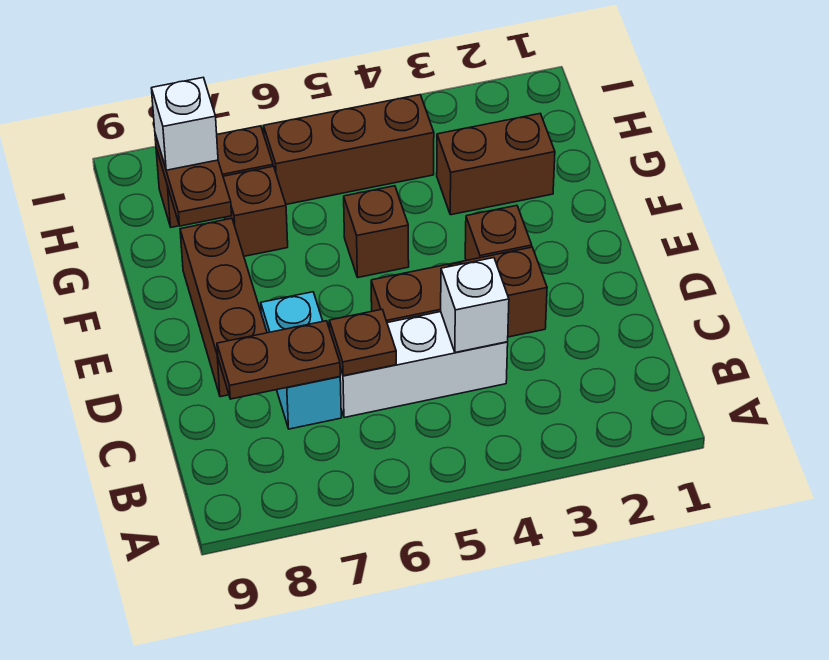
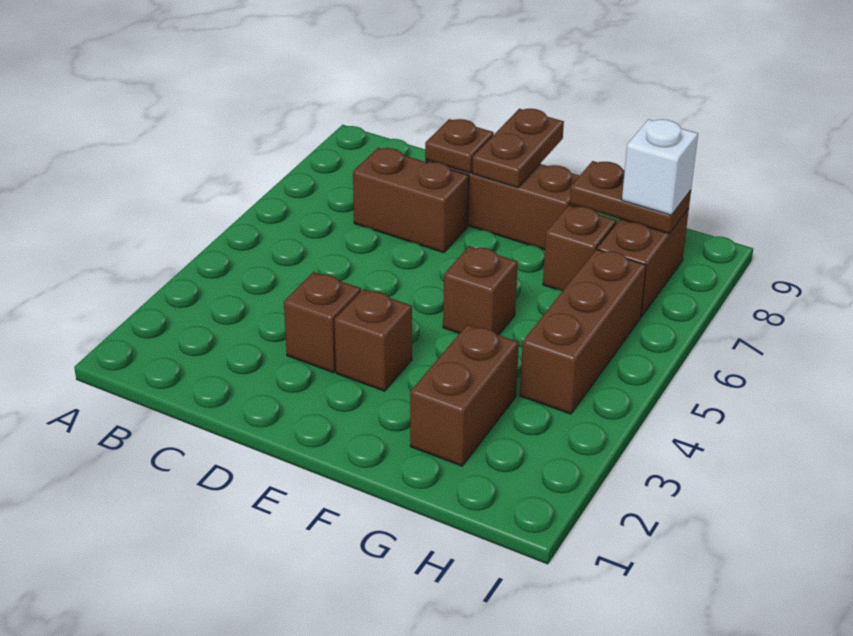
white brick C4:C6 level 1 -> none
white brick C4 level 2 -> none
brown plate C6 level 2 -> brown plate D8 level 2
cyan brick C7:D7 level 1 -> brown brick C7:D7 level 1
brown plate C7:C8 level 2 -> brown plate E8:E9 level 2
brown brick D3:D5 level 1 -> brown brick D3 level 1

